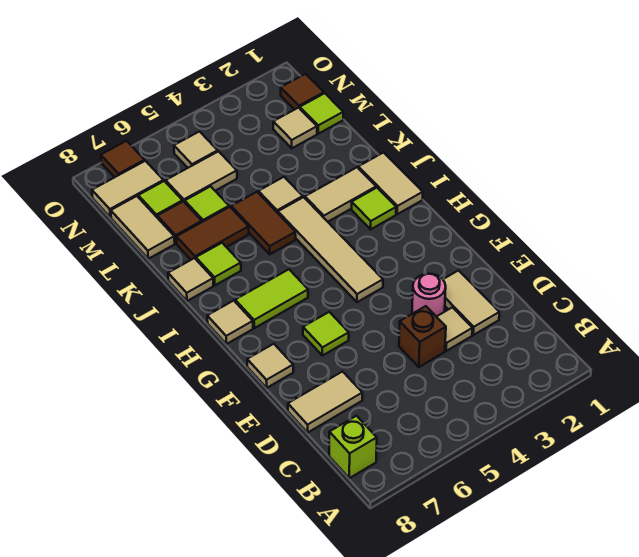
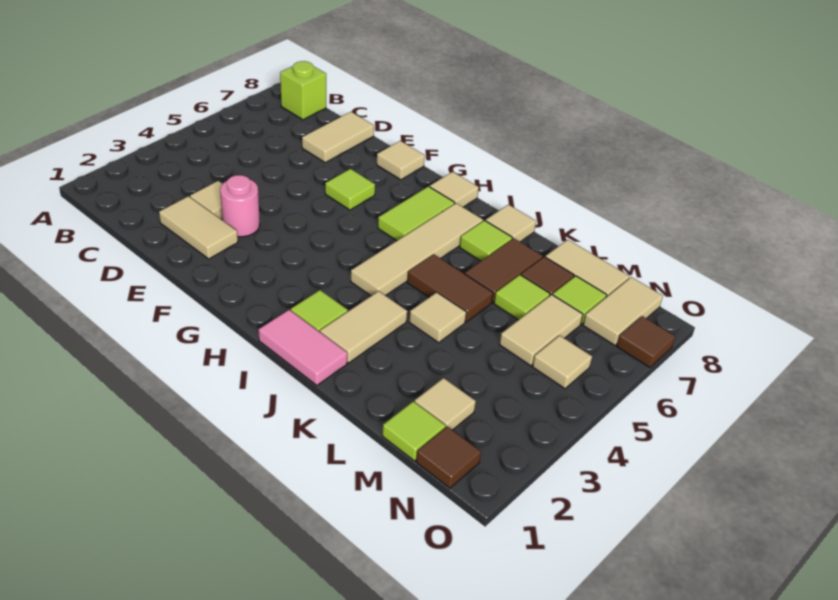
brown brick D4 level 1 -> none
tan tile G4:J4 level 1 -> tan tile I4:I7 level 1
tan tile I1:J1 level 1 -> pink tile I1:J1 level 1

